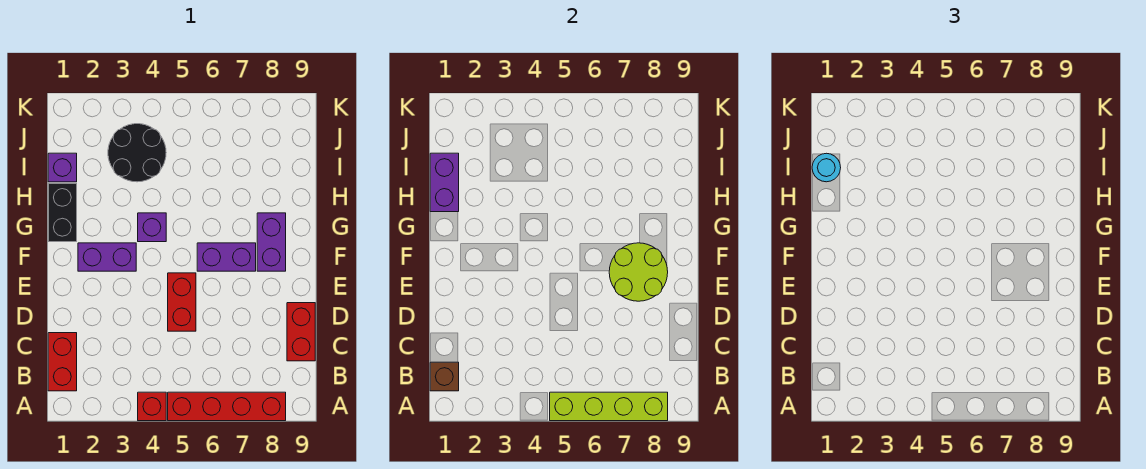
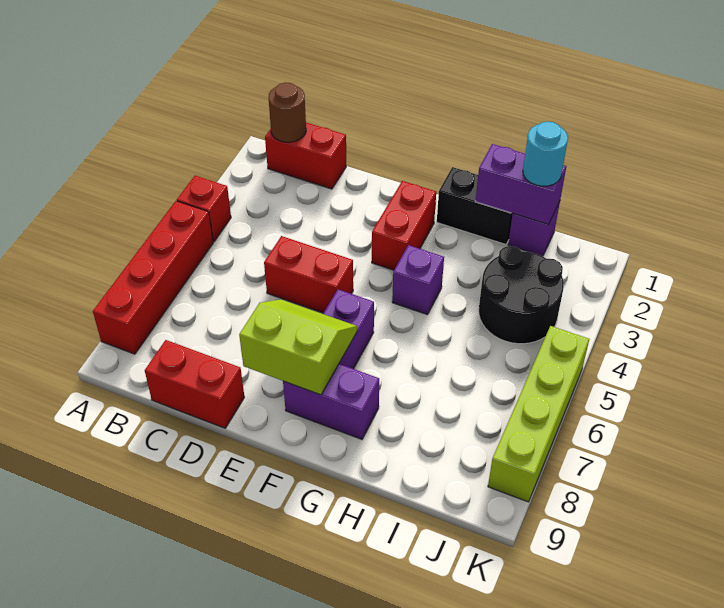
lime brick A5:A8 level 2 -> lime brick K5:K8 level 1
brown brick B1 level 2 -> brown round brick B1 level 2
lime round brick E7:F8 level 2 -> lime slope E7:F8 level 2 top 8
purple brick F2:F3 level 1 -> red brick F2:F3 level 1

